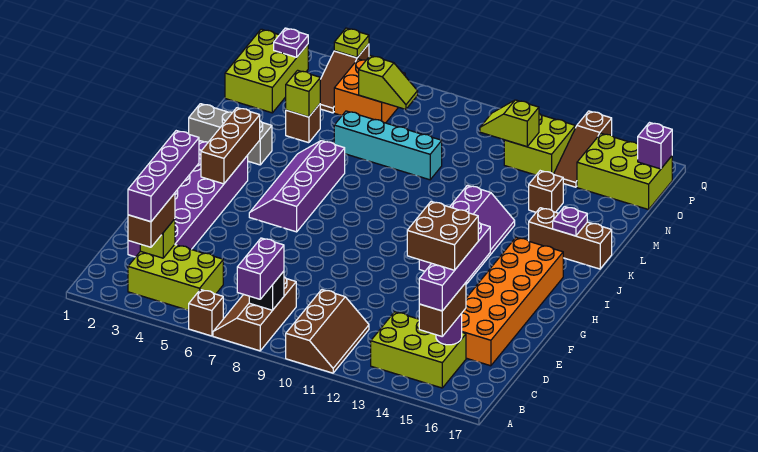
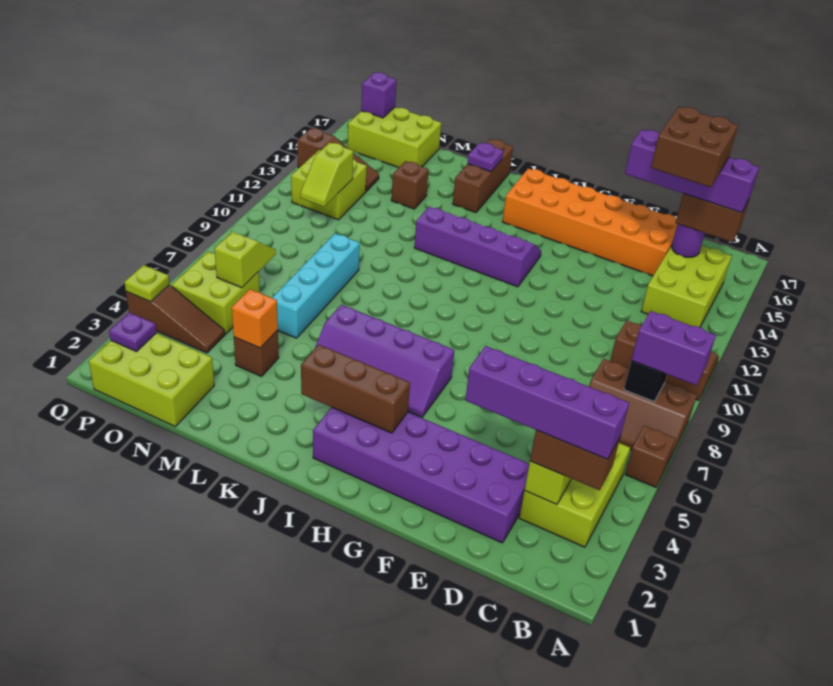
grey brick K1:K3 level 1 -> none
lime brick M4 level 2 -> orange brick M4 level 2
orange brick O5:P6 level 1 -> lime brick O5:P6 level 1
lime brick O15:P17 level 1 -> lime brick N16:P17 level 1

